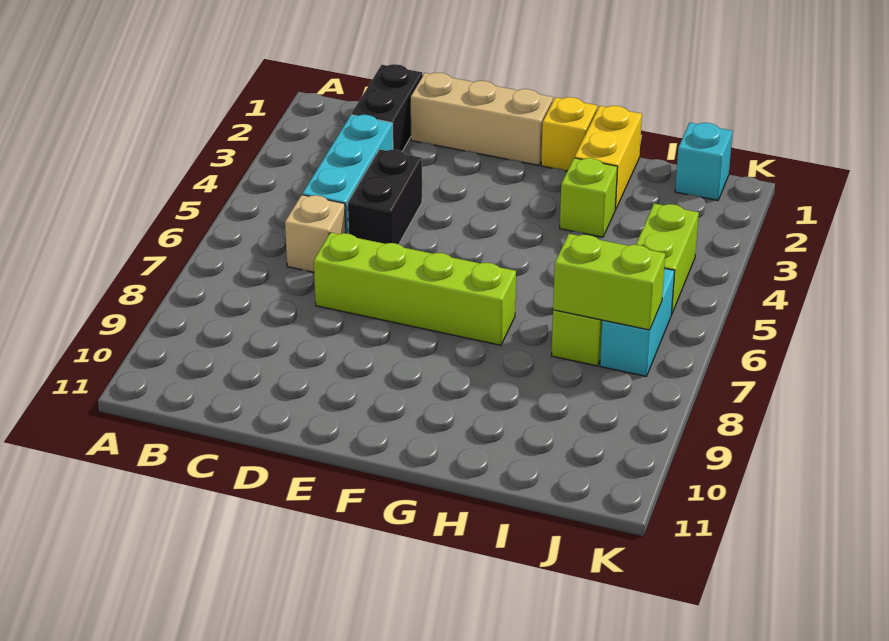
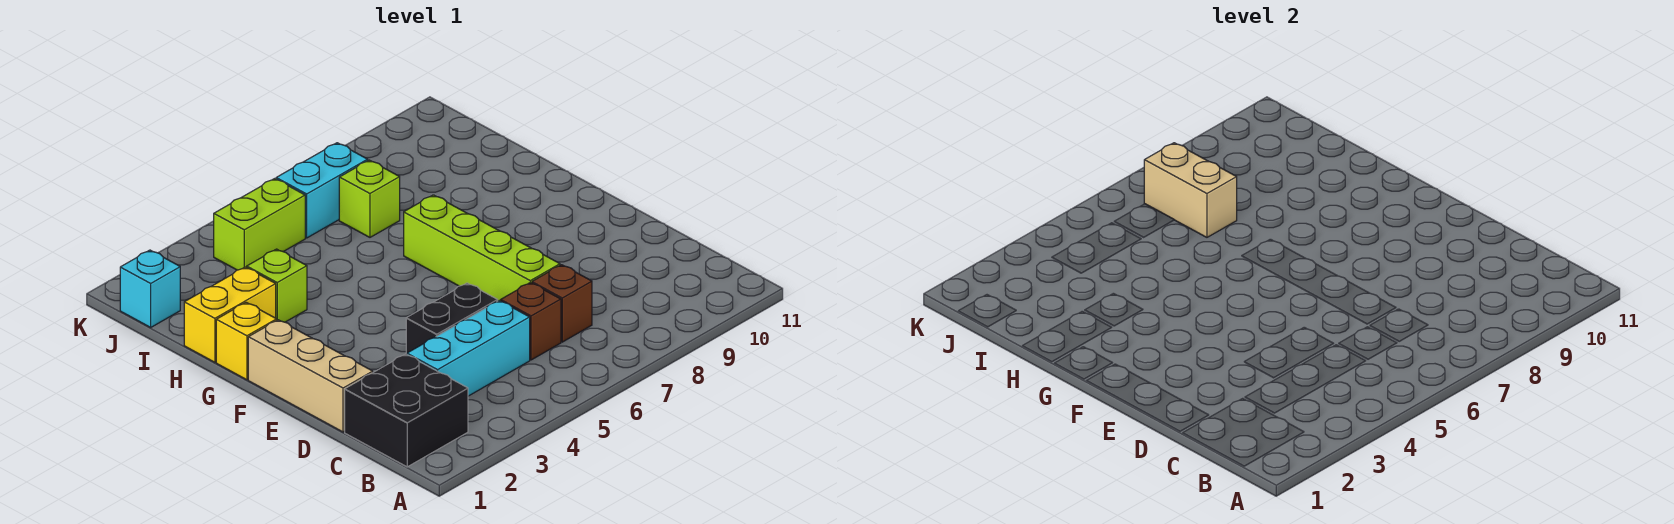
black brick C1:C2 level 1 -> black brick B1:C2 level 1
tan brick C6 level 1 -> brown brick C6 level 1
none -> brown brick C7 level 1
lime brick I7:J7 level 2 -> tan brick I7:J7 level 2

